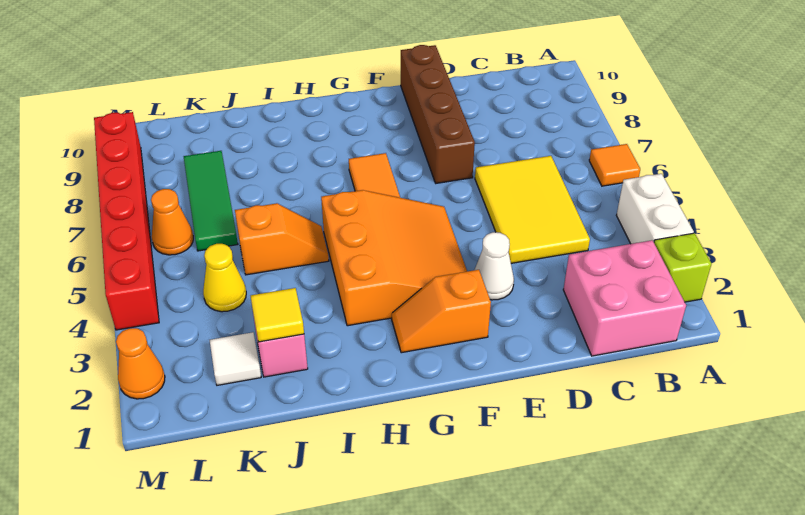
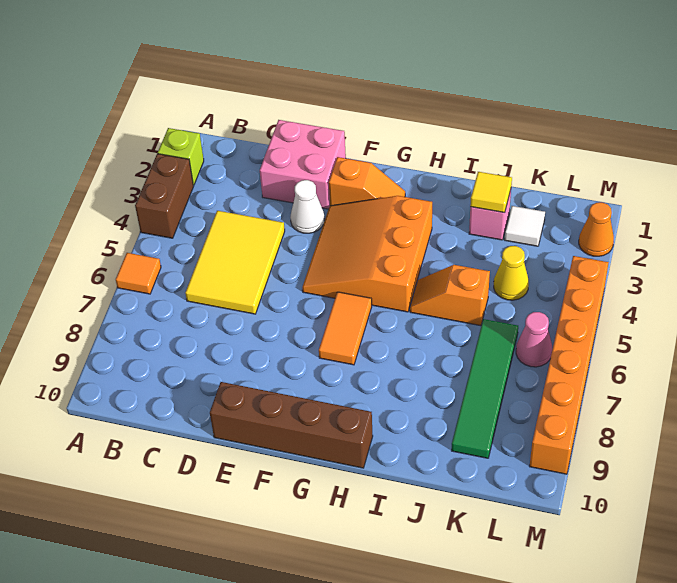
white brick A3:A4 level 1 -> brown brick A3:A4 level 1
pink brick B1:C2 level 1 -> pink brick D1:E2 level 1
brown brick E7:E10 level 1 -> brown brick E10:H10 level 1
green tile K6:K8 level 1 -> green tile K6:K9 level 1
orange cone L6 level 1 -> pink cone L6 level 1
red brick M4:M9 level 1 -> orange brick M4:M9 level 1

